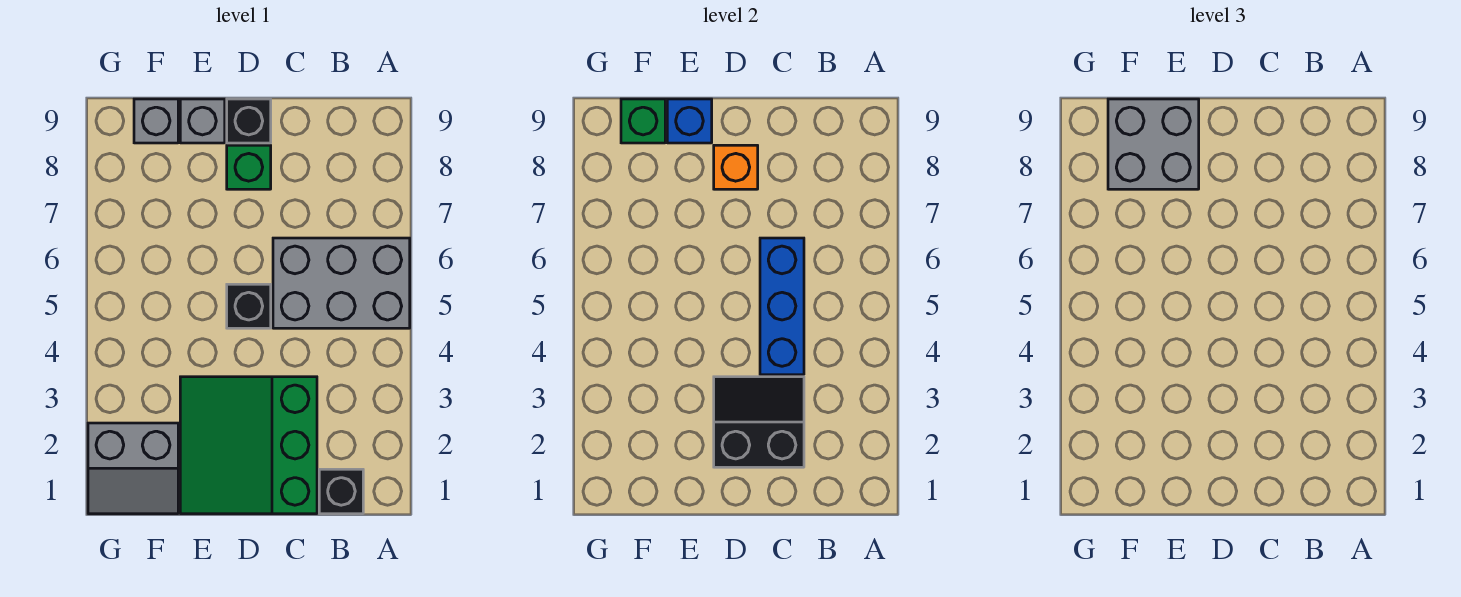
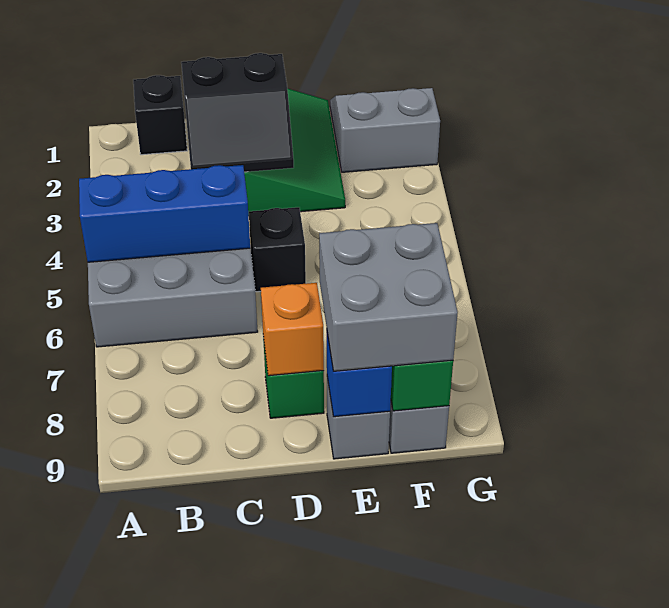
blue brick C4:C6 level 2 -> blue brick A5:C5 level 2
black brick D9 level 1 -> none

